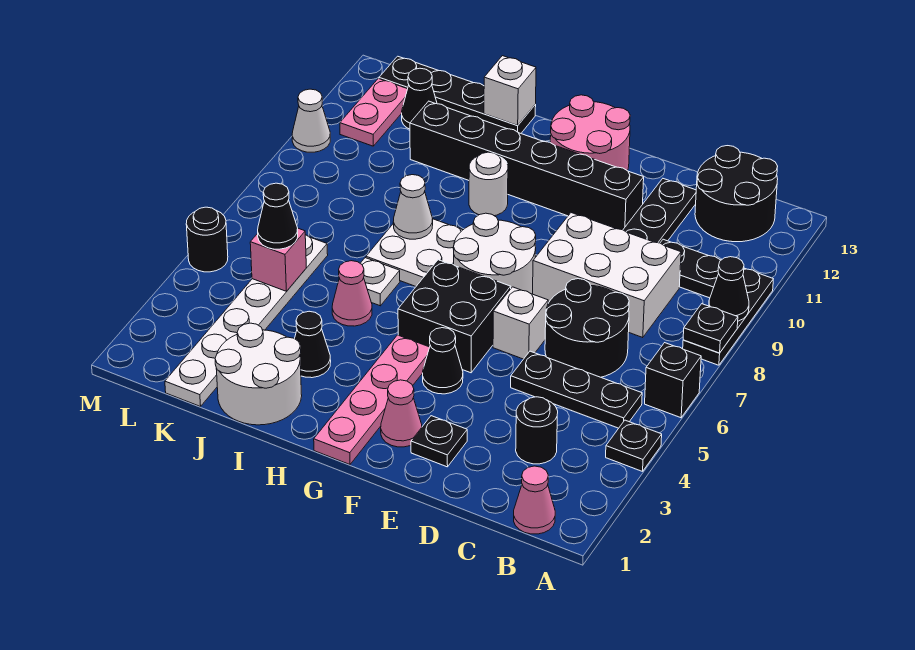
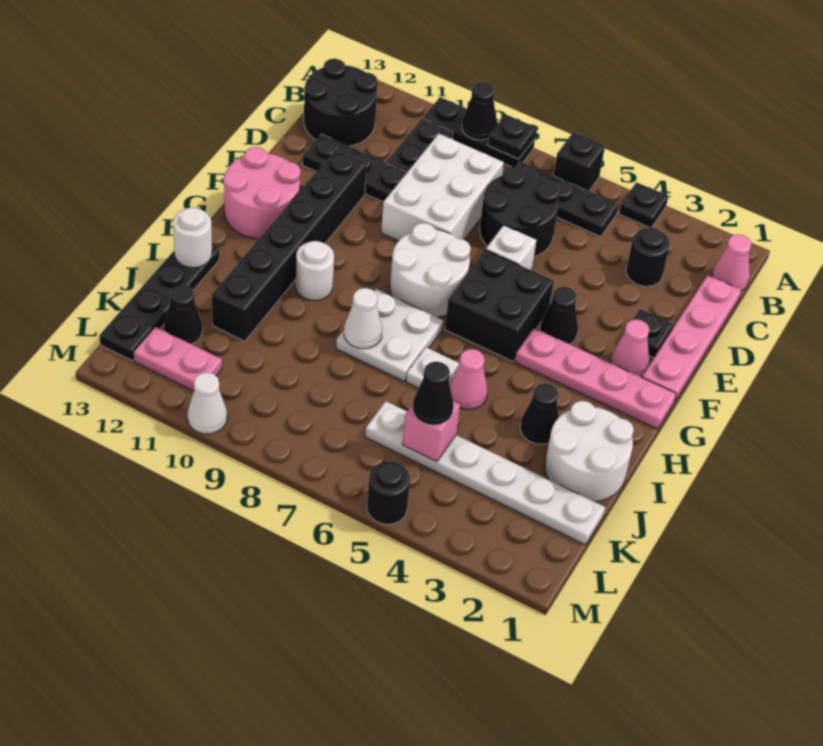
black plate B5:D5 level 1 -> black plate B5:B7 level 1
none -> pink plate C1:F1 level 1
white brick I13 level 2 -> white round brick I13 level 2

